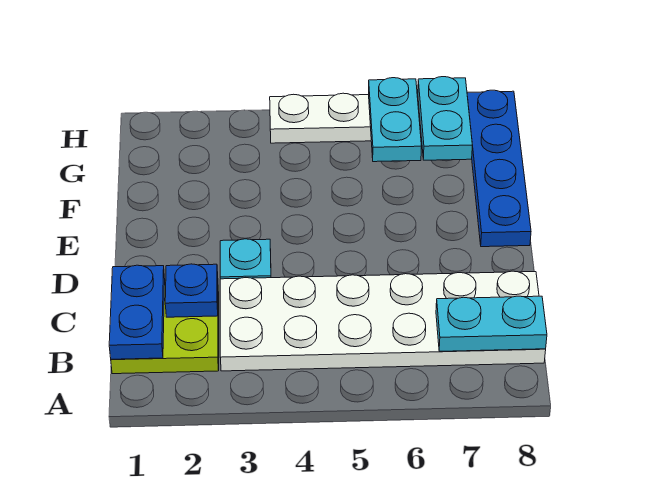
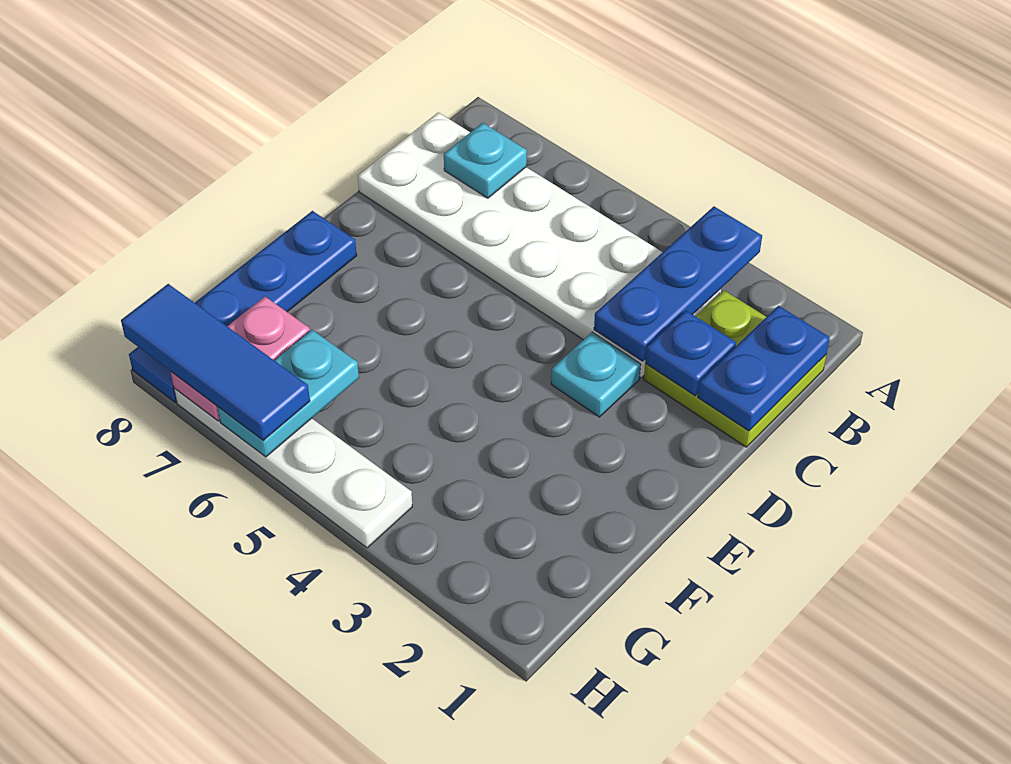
none -> blue plate A3:C3 level 2
cyan plate B7:B8 level 2 -> cyan plate B7 level 2
cyan plate G7:H7 level 2 -> pink plate G7:H7 level 2
none -> blue tile H6:H8 level 3

